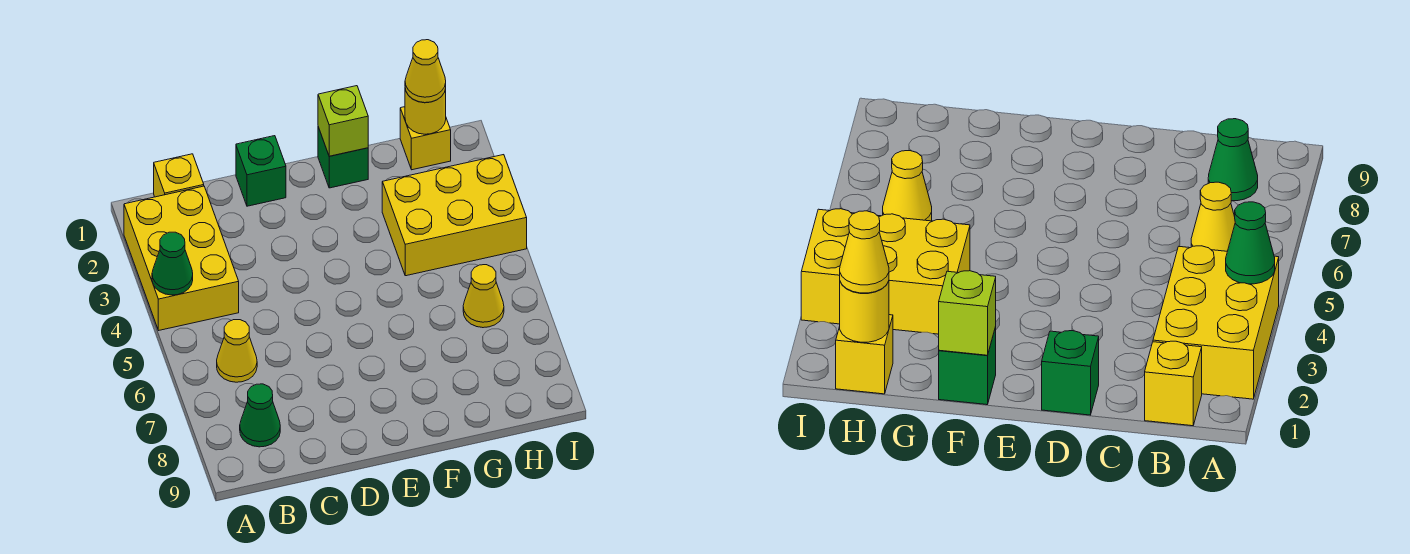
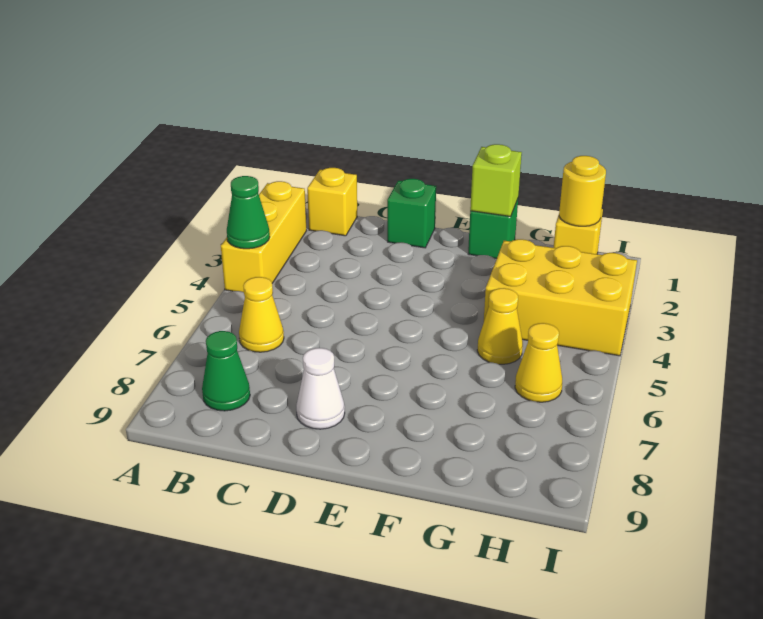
yellow brick A2:B4 level 1 -> yellow brick A2:A4 level 1
none -> white cone D8 level 1
yellow cone H1 level 3 -> yellow cone G5 level 1

